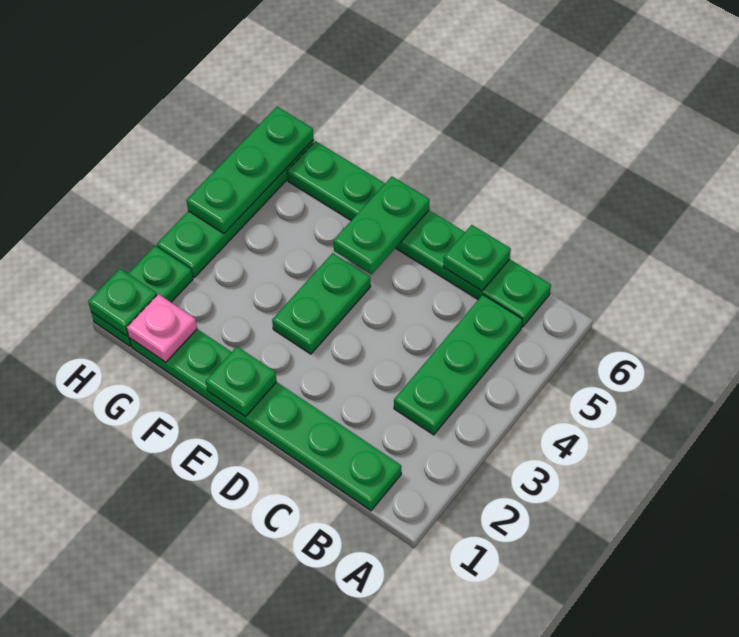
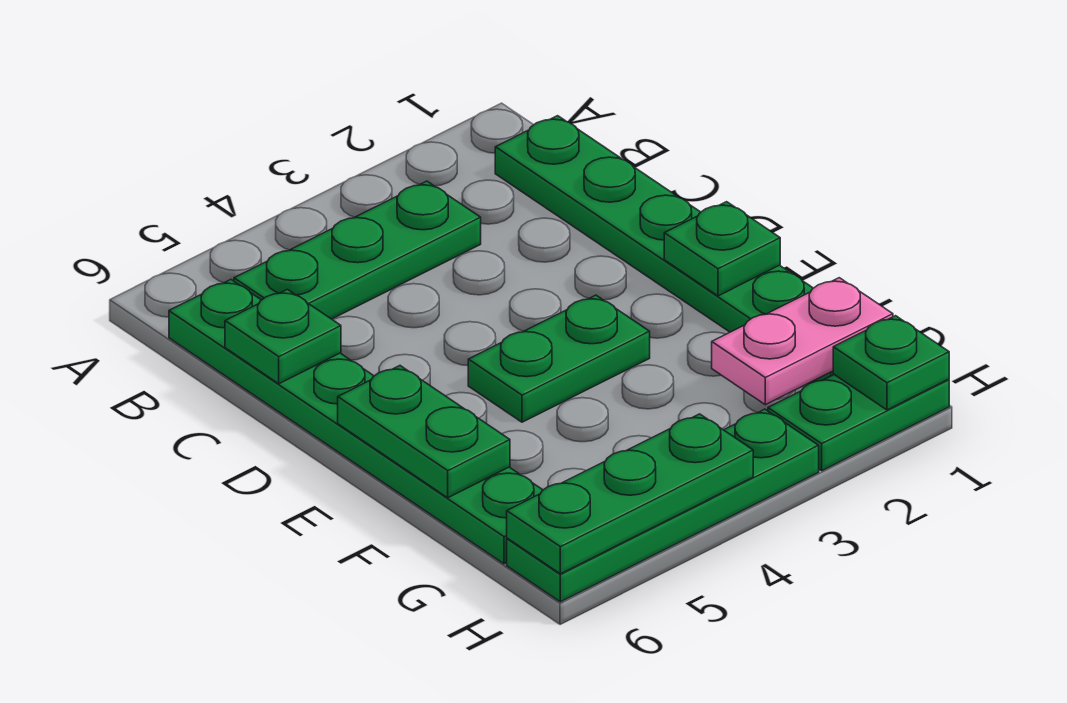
green plate E5:E6 level 2 -> green plate E6:F6 level 2
pink plate G1 level 2 -> pink plate G1:G2 level 2

